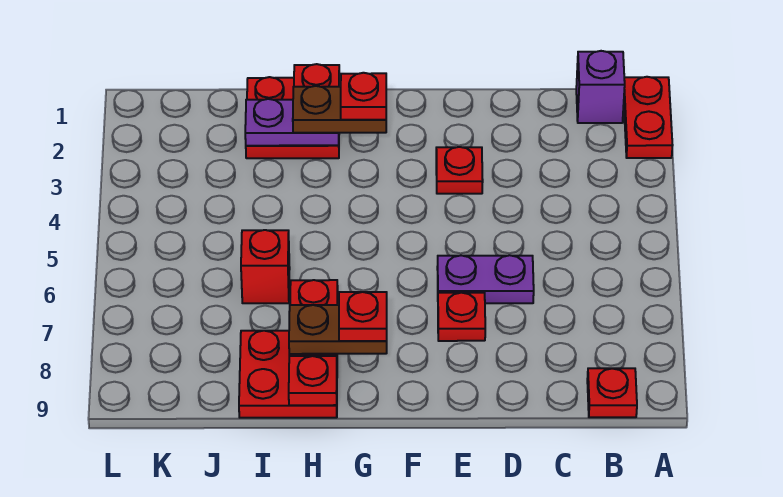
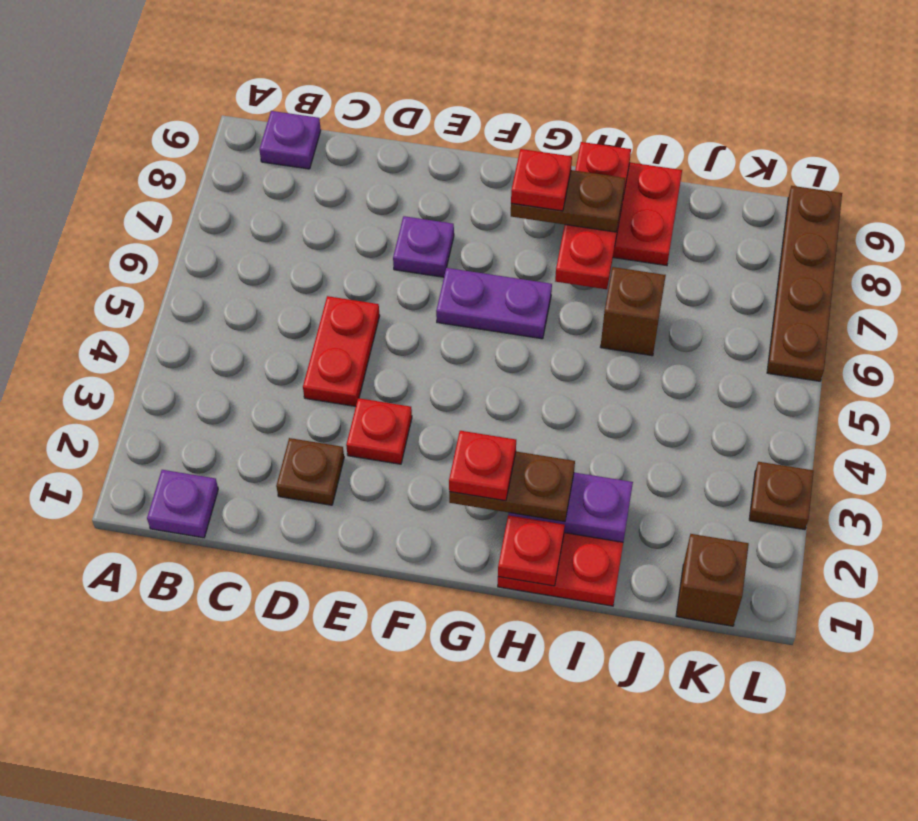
red plate A1:A2 level 1 -> red plate D4:D5 level 1
purple brick B1 level 1 -> purple plate B1 level 1
red plate B9 level 1 -> purple plate B9 level 1
none -> brown plate D2 level 1
purple plate D6:E6 level 1 -> purple plate F6:G6 level 1
red plate E7 level 1 -> purple plate E7 level 1
red brick I6 level 1 -> brown brick I6 level 1
none -> brown brick K1 level 1
none -> brown plate L3 level 1
none -> brown plate L6:L9 level 1

